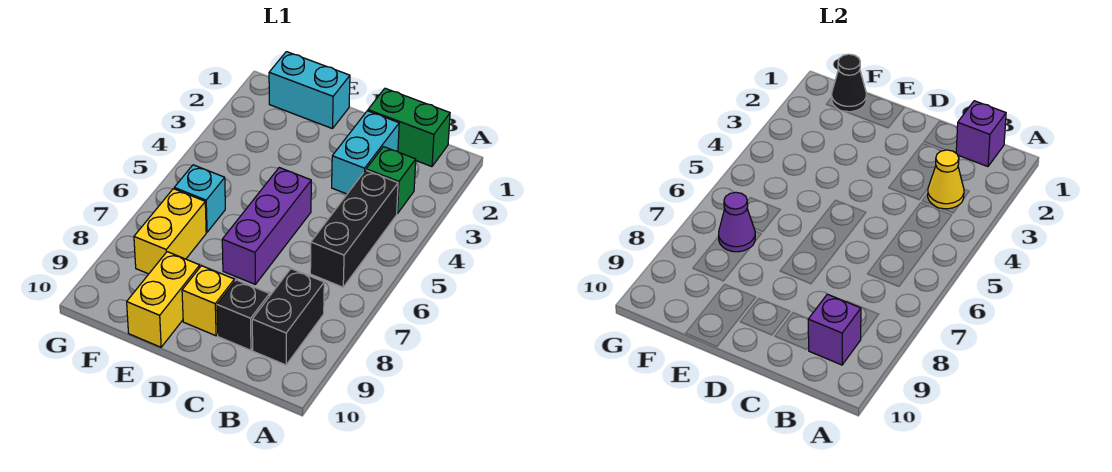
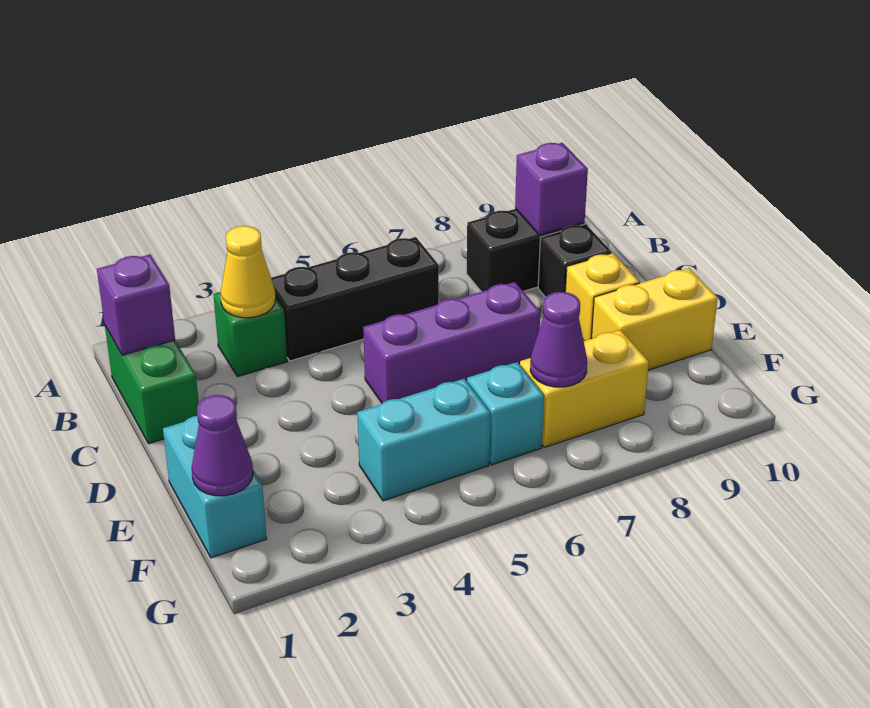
cyan brick C2:C3 level 1 -> cyan brick F4:F5 level 1
black cone F1 level 2 -> purple cone F1 level 2

